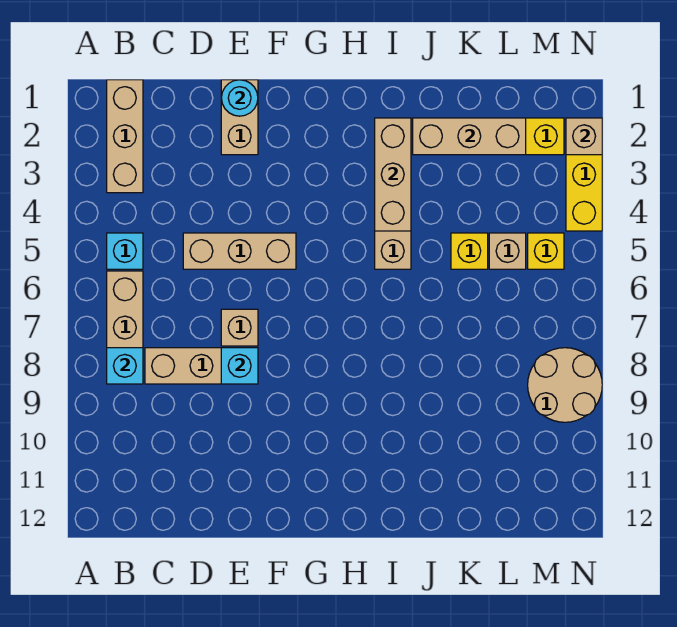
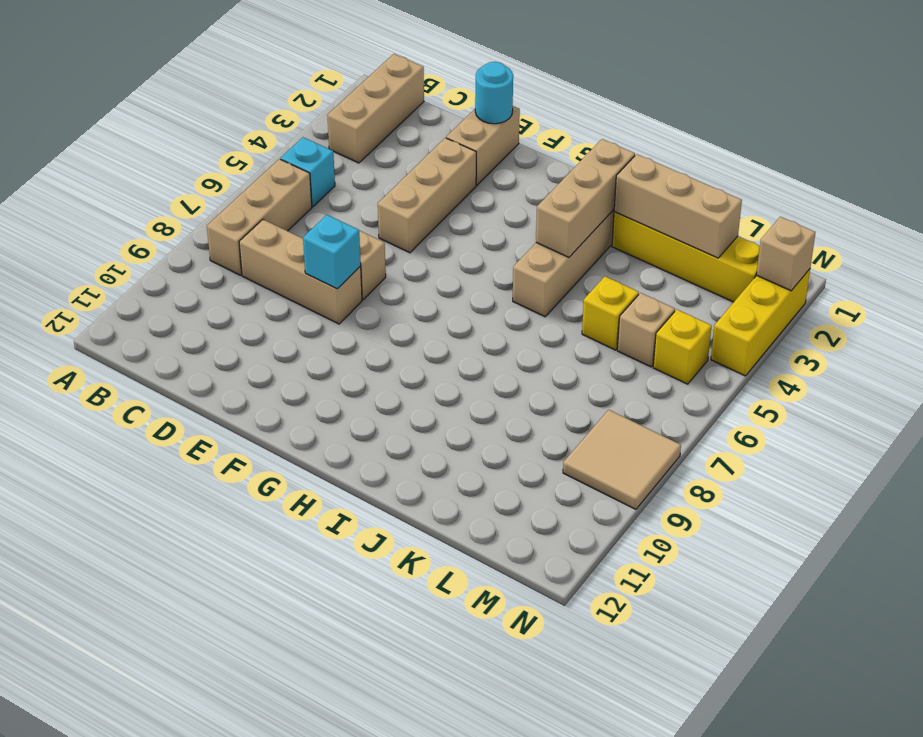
cyan brick B8 level 2 -> none
tan brick D5:F5 level 1 -> tan brick E3:E5 level 1
tan round brick M8:N9 level 1 -> tan tile M8:N9 level 1

